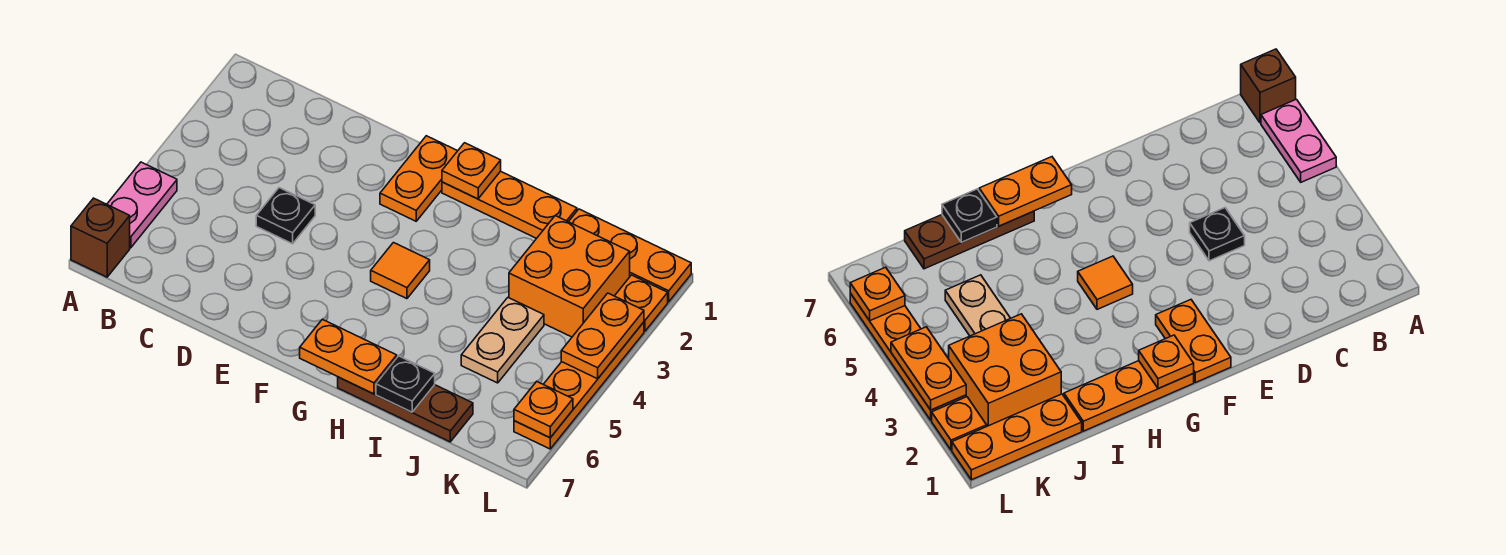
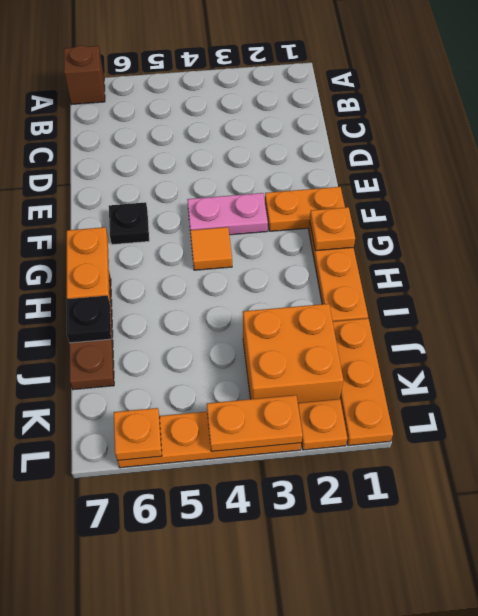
pink plate A5:A6 level 1 -> pink plate F3:F4 level 1
black plate D4 level 1 -> black plate F6 level 1
tan plate J4:J5 level 1 -> none

